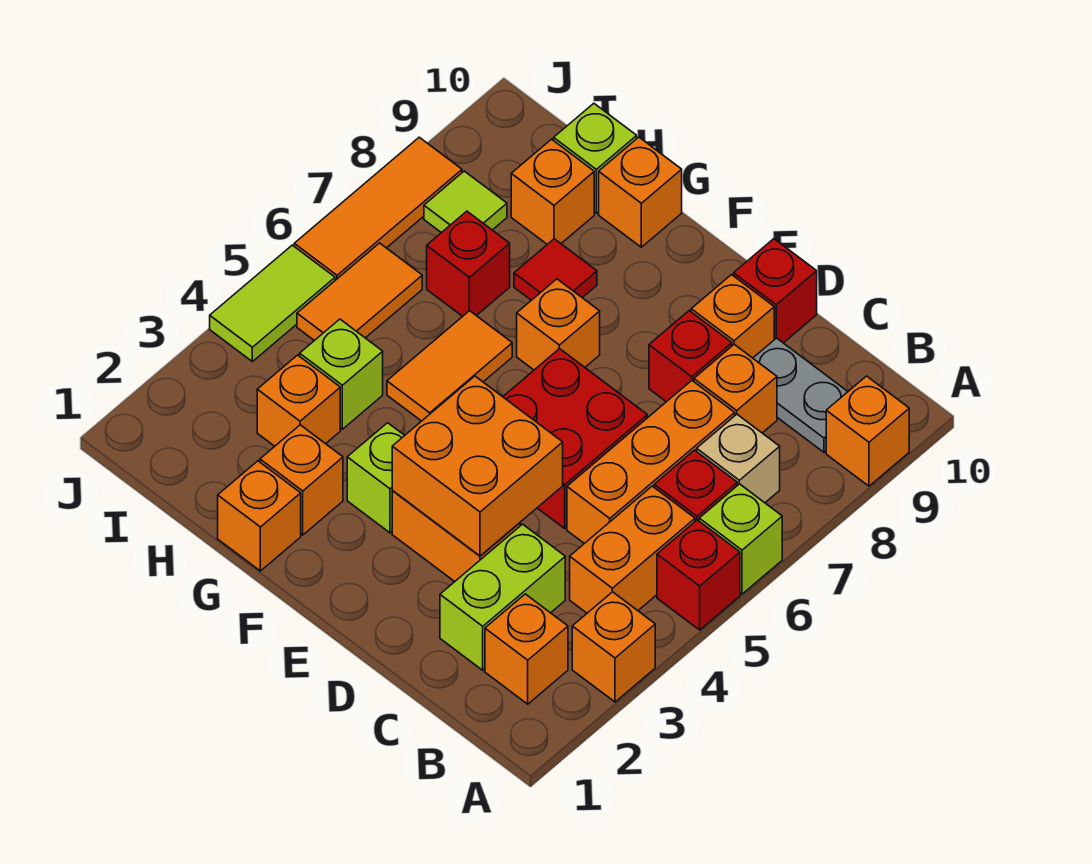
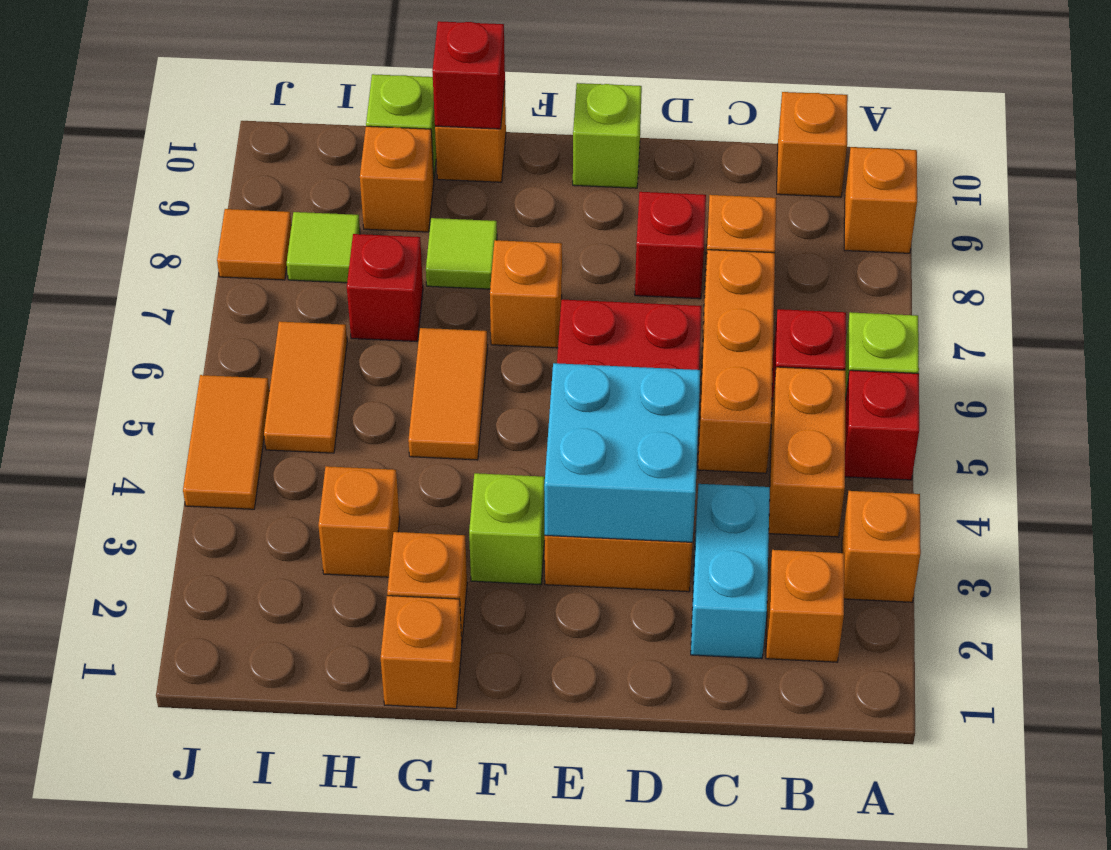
tan brick B7 level 1 -> none
grey plate B9:C9 level 1 -> none
lime brick C2:C3 level 1 -> cyan brick C2:C3 level 1
orange brick D3:E4 level 2 -> cyan brick D3:E4 level 2
orange brick D9 level 1 -> orange brick B10 level 1
red brick D10 level 1 -> red brick G10 level 2
red tile G8 level 1 -> lime tile G8 level 1
lime brick H4 level 1 -> lime brick E10 level 1
lime tile J4:J5 level 1 -> orange tile J4:J5 level 1
orange tile J6:J8 level 1 -> orange tile J8 level 1

